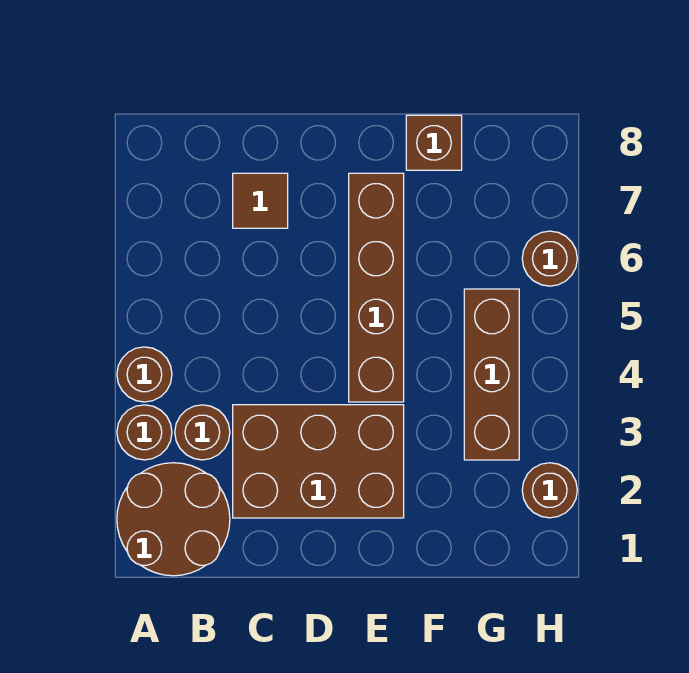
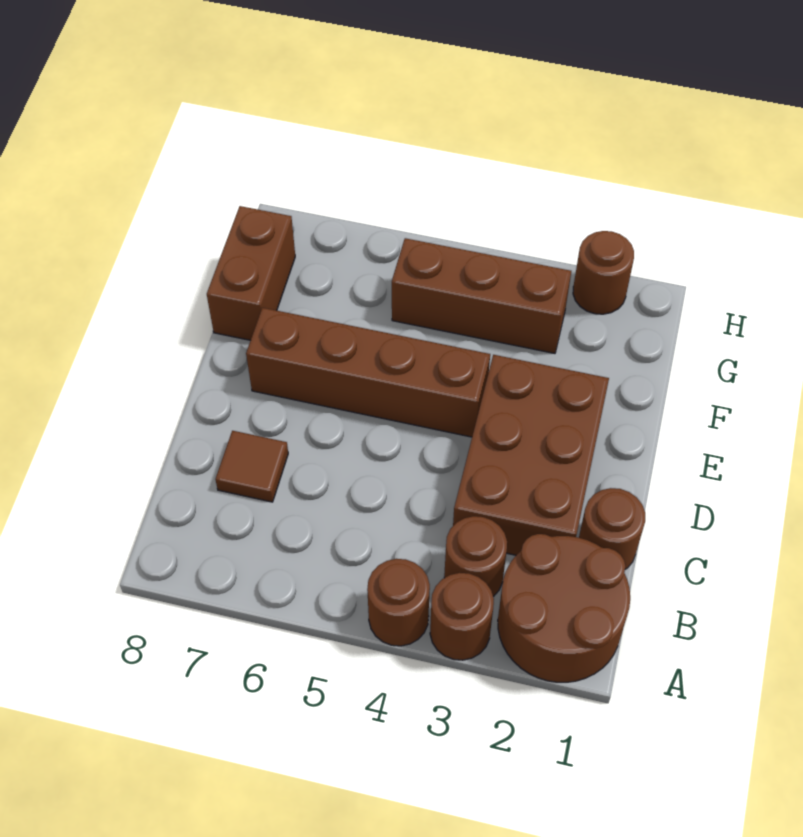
brown brick F8 level 1 -> brown brick F8:G8 level 1
brown round brick H6 level 1 -> brown round brick C1 level 1

